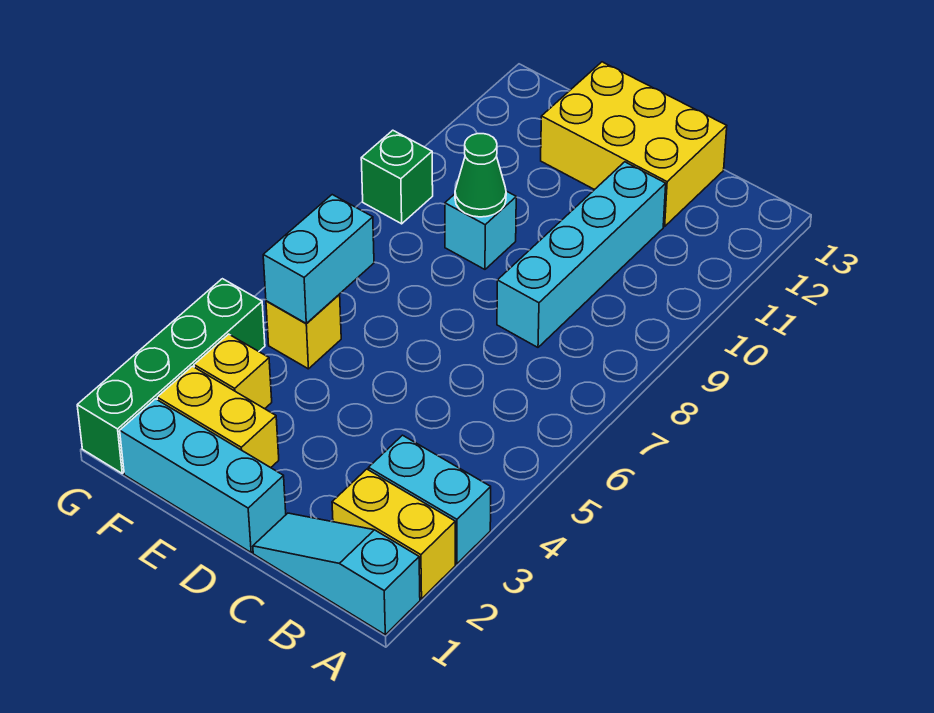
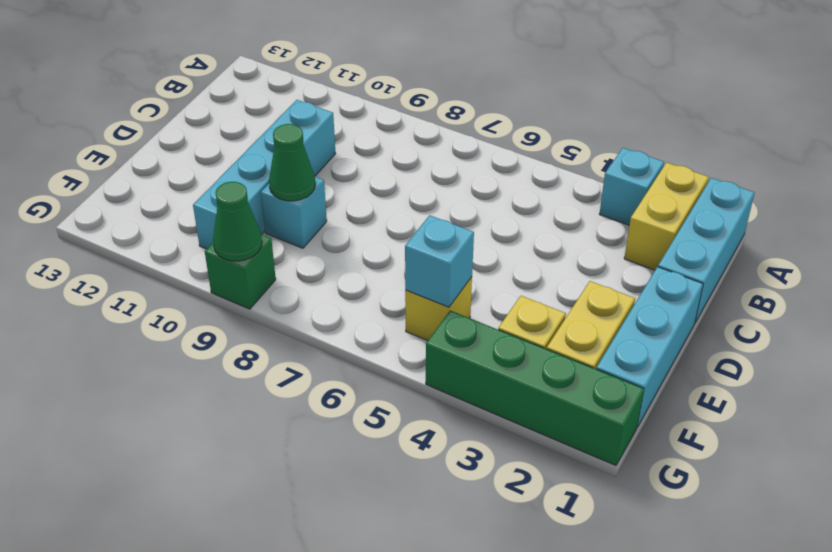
cyan slope A1:C1 level 1 top A -> cyan brick A1:C1 level 1
cyan brick A3:B3 level 1 -> cyan brick A3 level 1
cyan brick C8:C11 level 1 -> cyan brick C10:F10 level 1
yellow brick C12:E13 level 1 -> none
cyan brick F5:F6 level 2 -> cyan brick F5 level 2
none -> green cone G9 level 2

